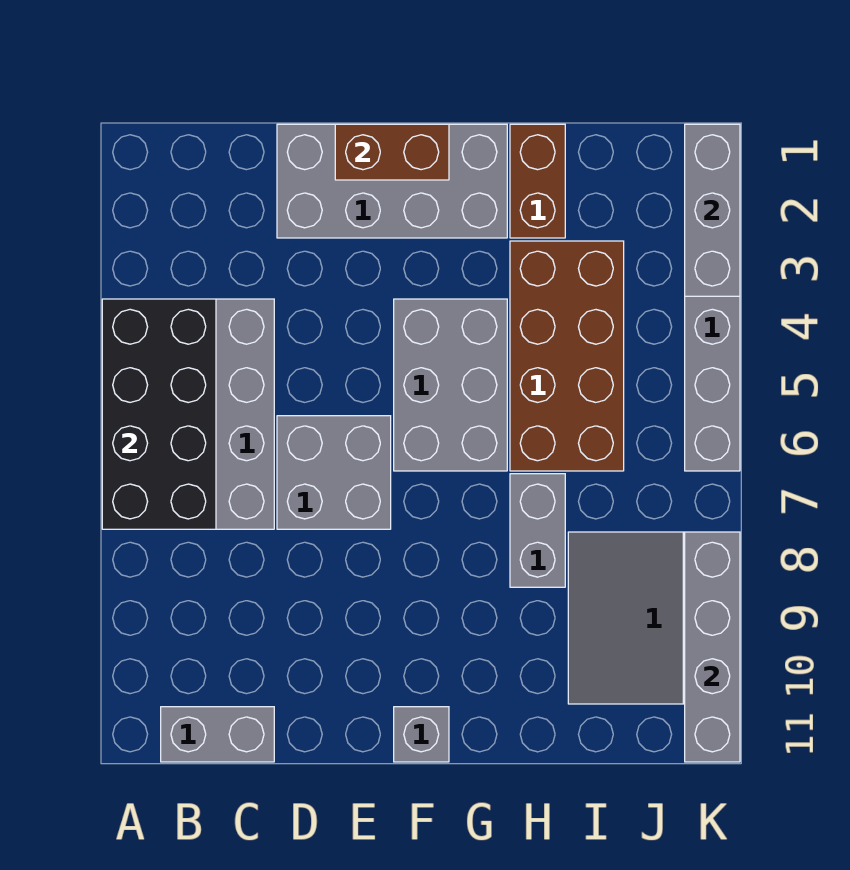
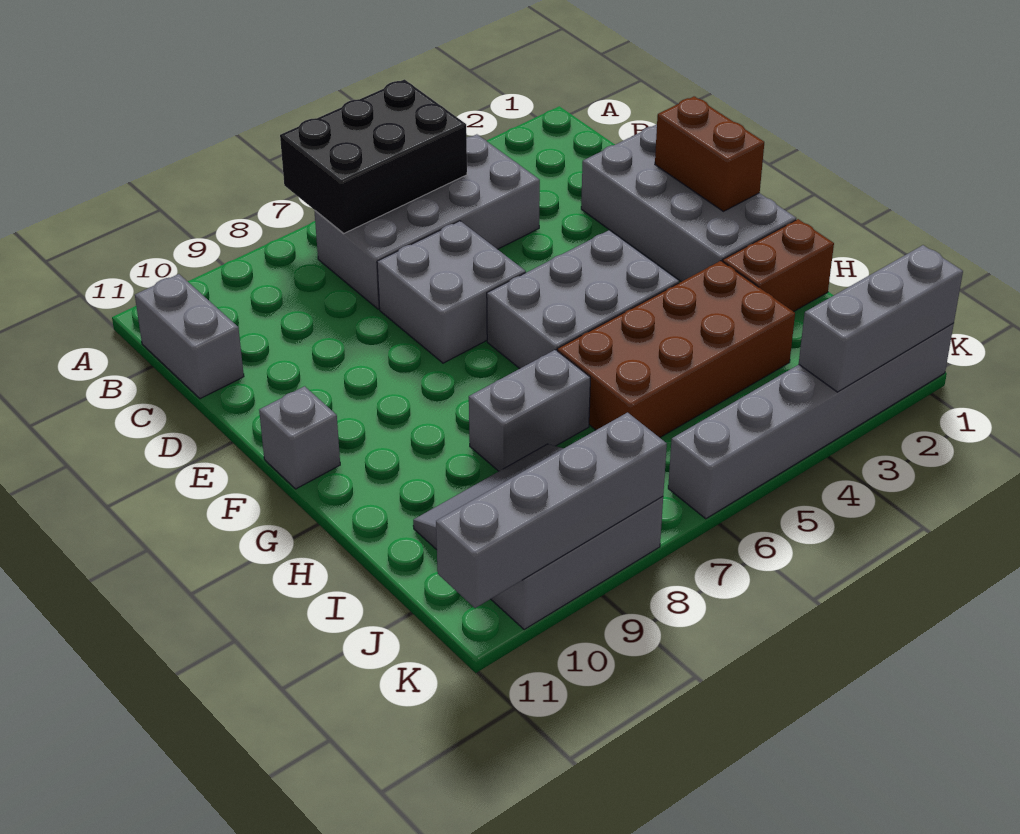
black brick A4:B7 level 2 -> black brick A5:B7 level 2

